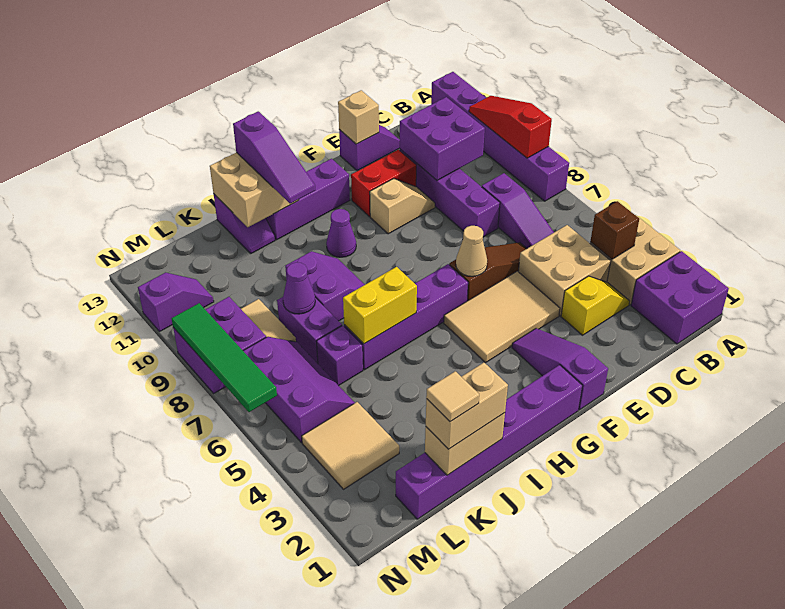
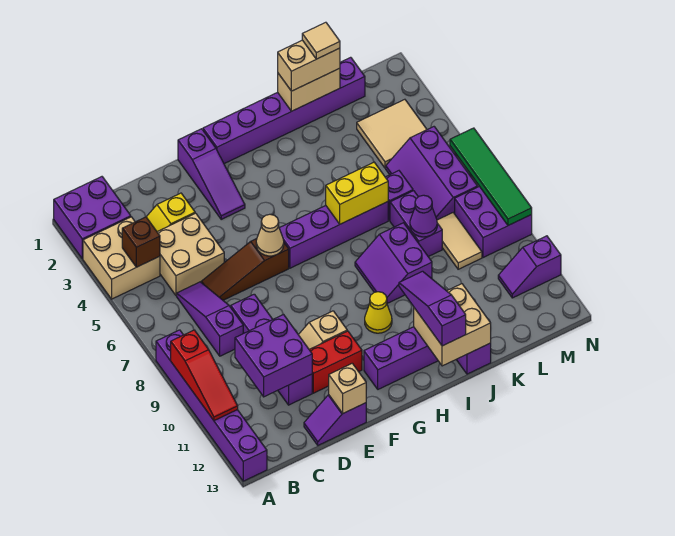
tan tile E4:G5 level 1 -> none
purple cone H10 level 1 -> yellow cone H10 level 1

